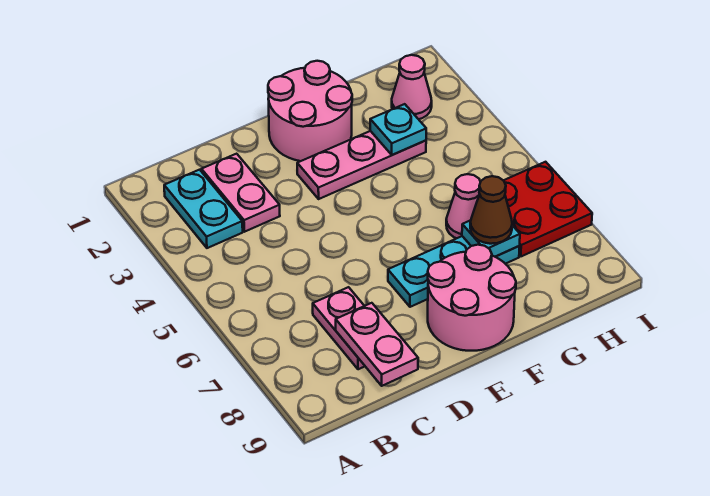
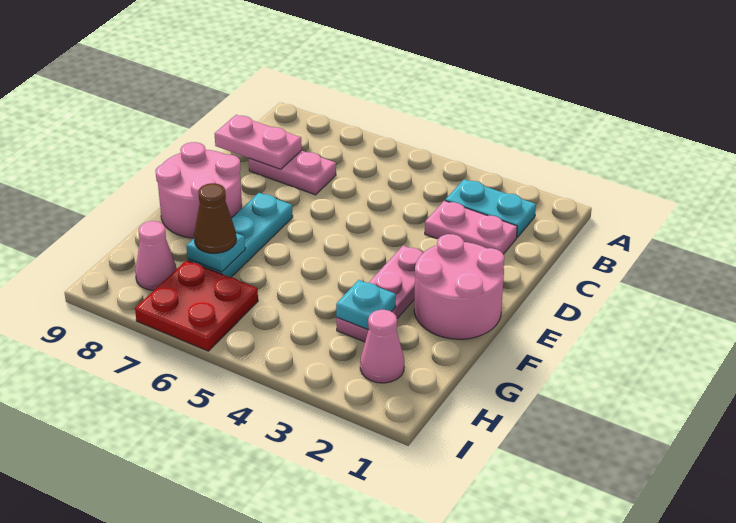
pink cone G6 level 1 -> pink cone H8 level 1

